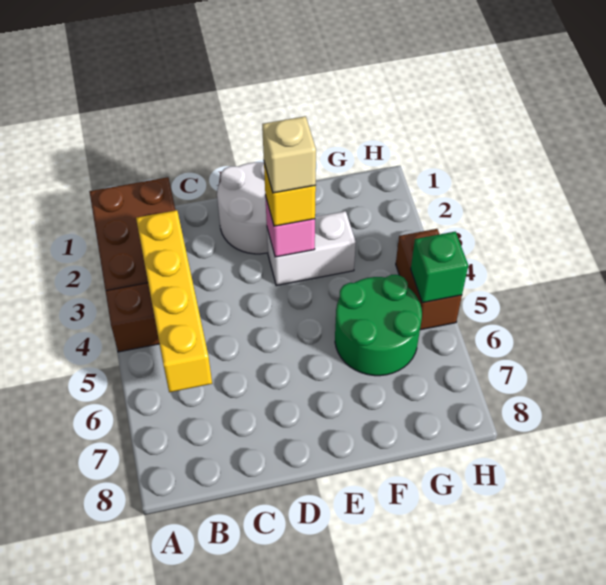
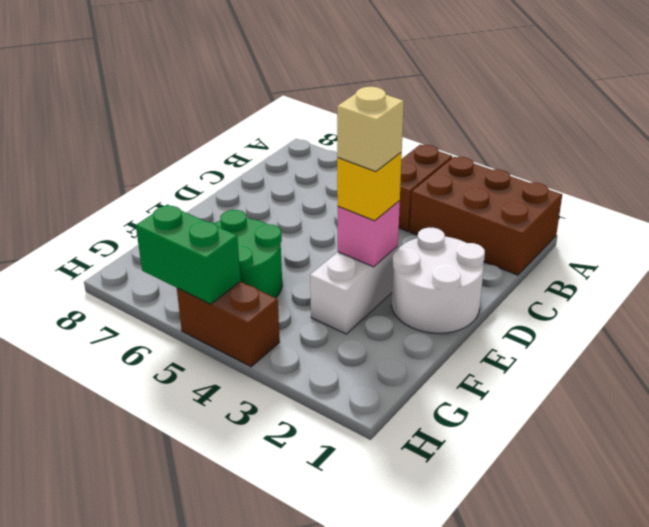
yellow brick B3:B6 level 2 -> none
green brick H5 level 2 -> green brick H5:H6 level 2

